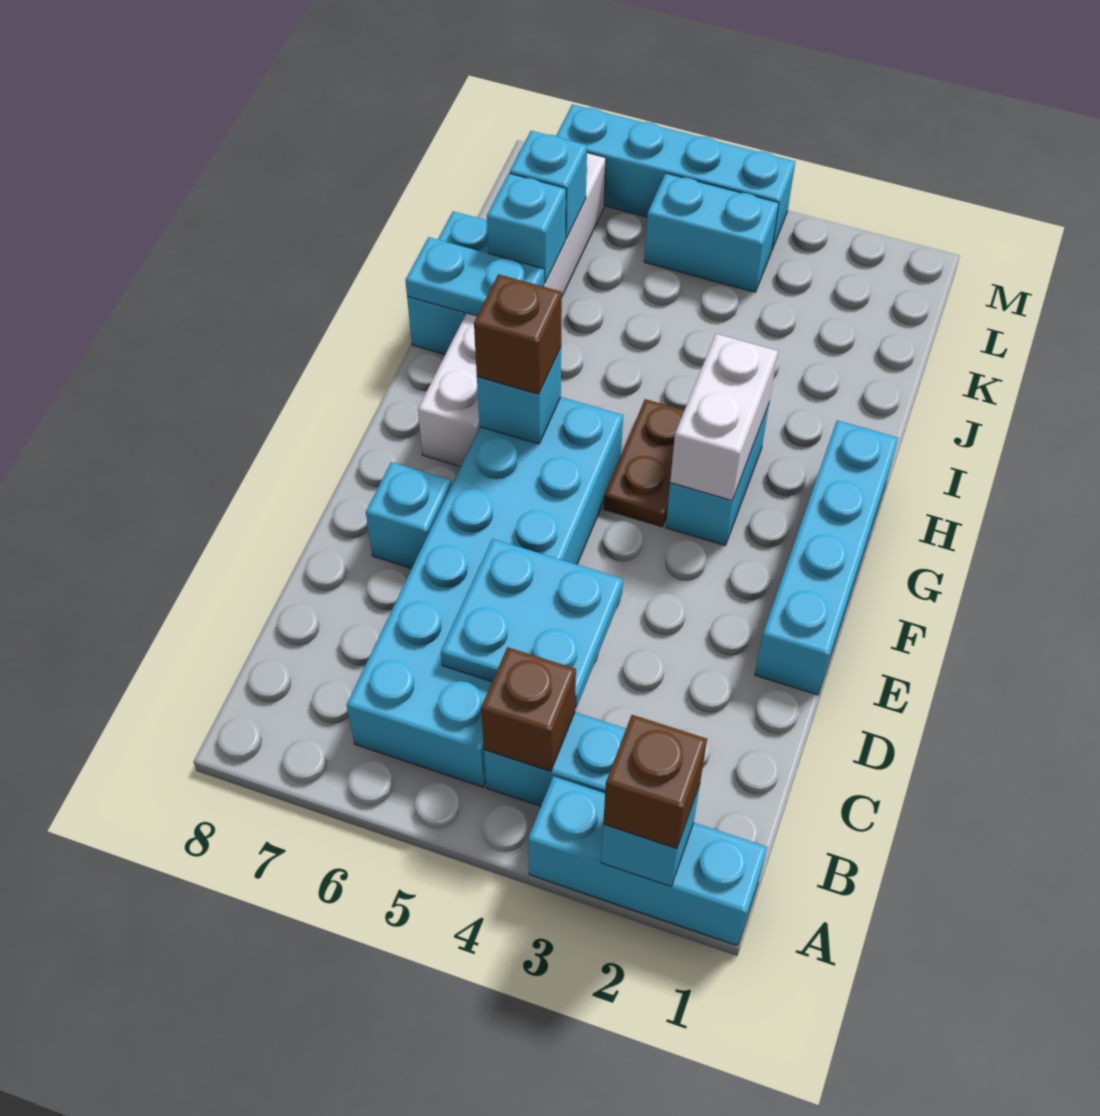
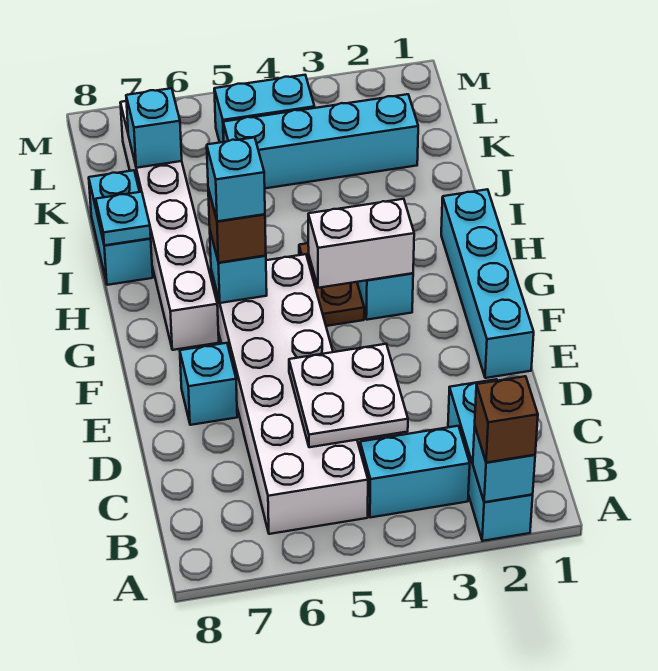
cyan brick A1:A3 level 1 -> cyan brick A2:C2 level 1
brown brick B4 level 2 -> none
cyan brick B5:G6 level 1 -> white brick B5:G6 level 1
cyan plate C4:D5 level 2 -> white plate C4:D5 level 2
white brick G3:H3 level 2 -> white brick G3:G4 level 2
cyan plate I7:I8 level 2 -> cyan plate I8 level 2
cyan brick J7 level 2 -> cyan brick G6 level 4
cyan brick M4:M7 level 1 -> cyan brick K2:K5 level 1

